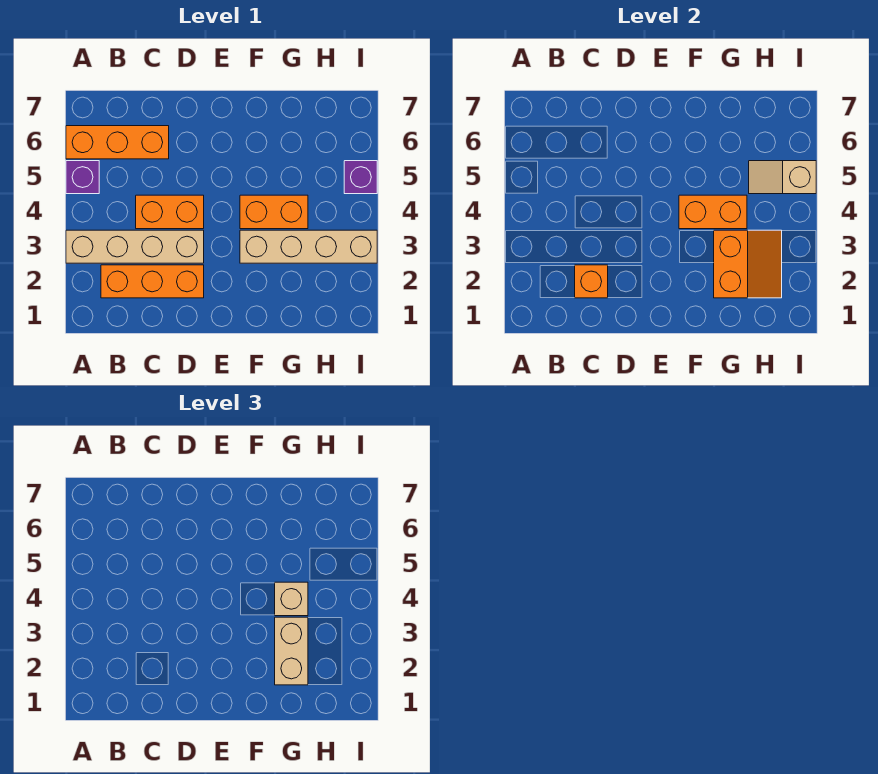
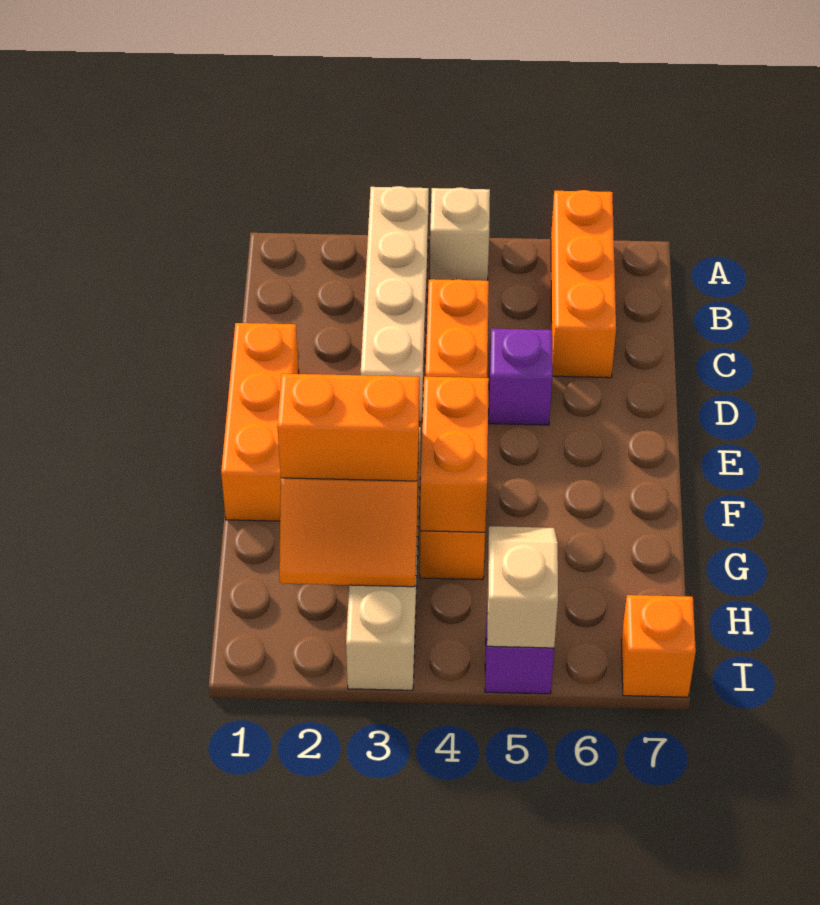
purple brick A5 level 1 -> purple brick D5 level 1
orange brick B2:D2 level 1 -> orange brick D1:F1 level 1
orange brick C2 level 2 -> orange brick I7 level 1
tan brick G2:G3 level 3 -> orange brick G2:G3 level 3
tan brick G4 level 3 -> tan brick A4 level 1

